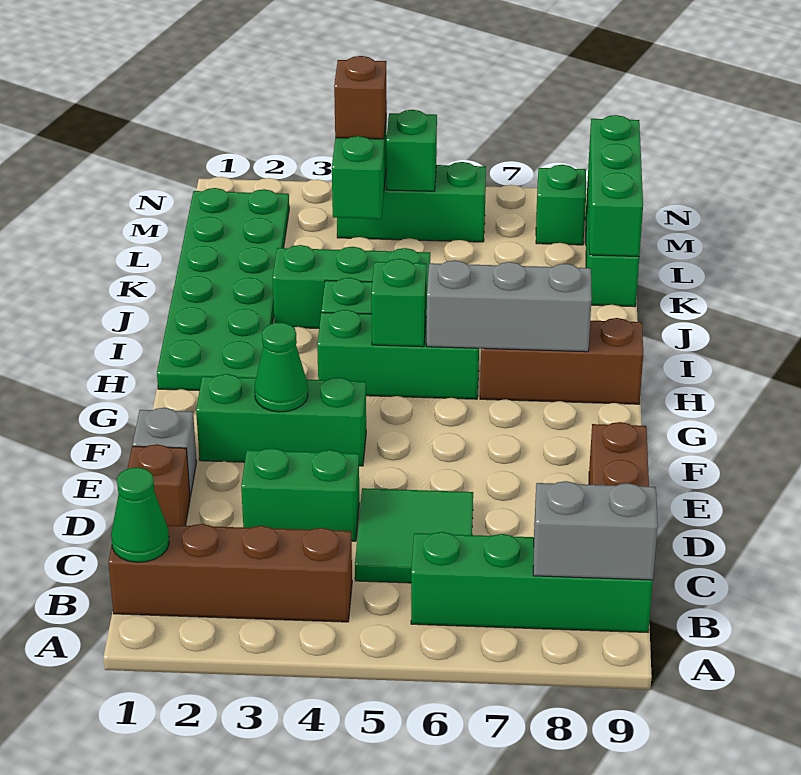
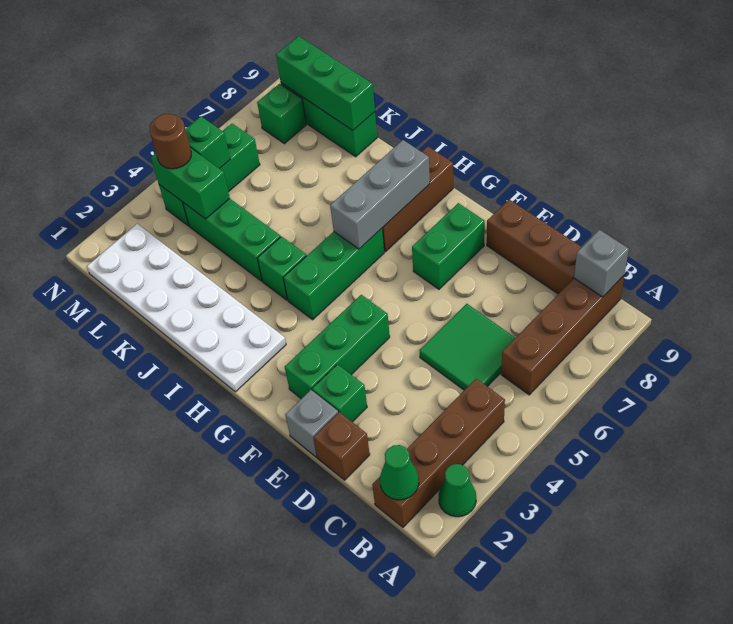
green brick B6:B9 level 1 -> brown brick B6:B9 level 1
grey brick B8:B9 level 2 -> grey brick B9 level 2
green brick D3:D4 level 1 -> green brick F7:F8 level 1
green cone F3 level 2 -> green cone A2 level 1
green plate H1:M2 level 1 -> white plate H1:M2 level 1
green brick H5 level 2 -> green brick E2 level 1
green brick J3:J5 level 1 -> green brick J4:L4 level 1
brown brick M4 level 3 -> brown round brick M4 level 3

